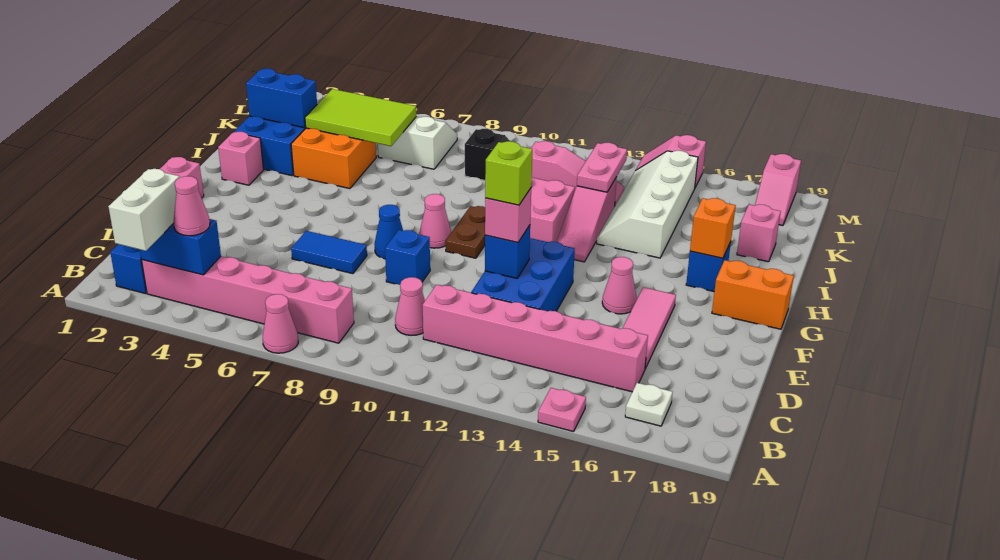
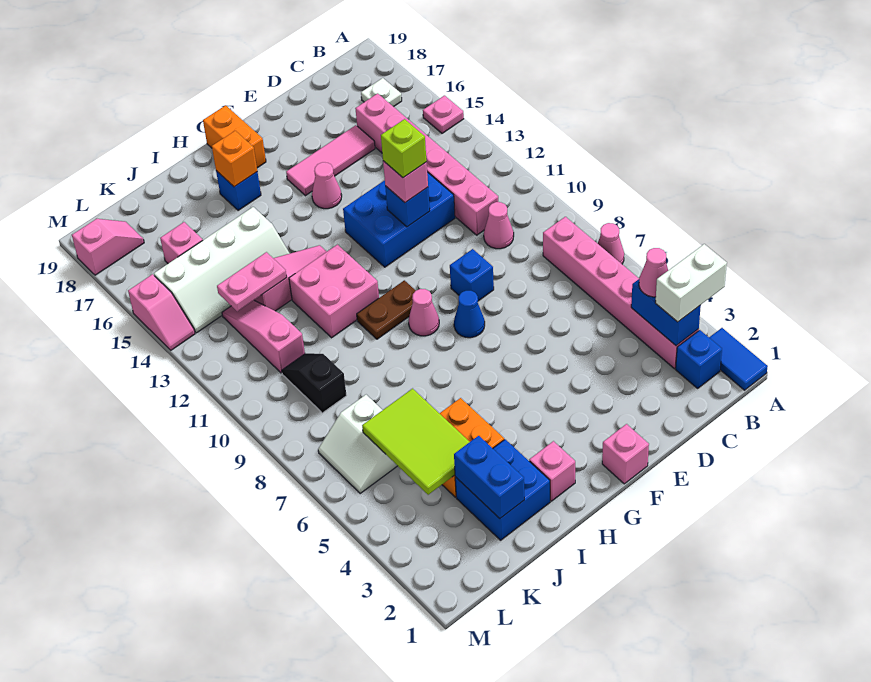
blue tile E6:E7 level 1 -> blue tile A1:A2 level 1
pink brick J18 level 1 -> pink brick K16 level 1

